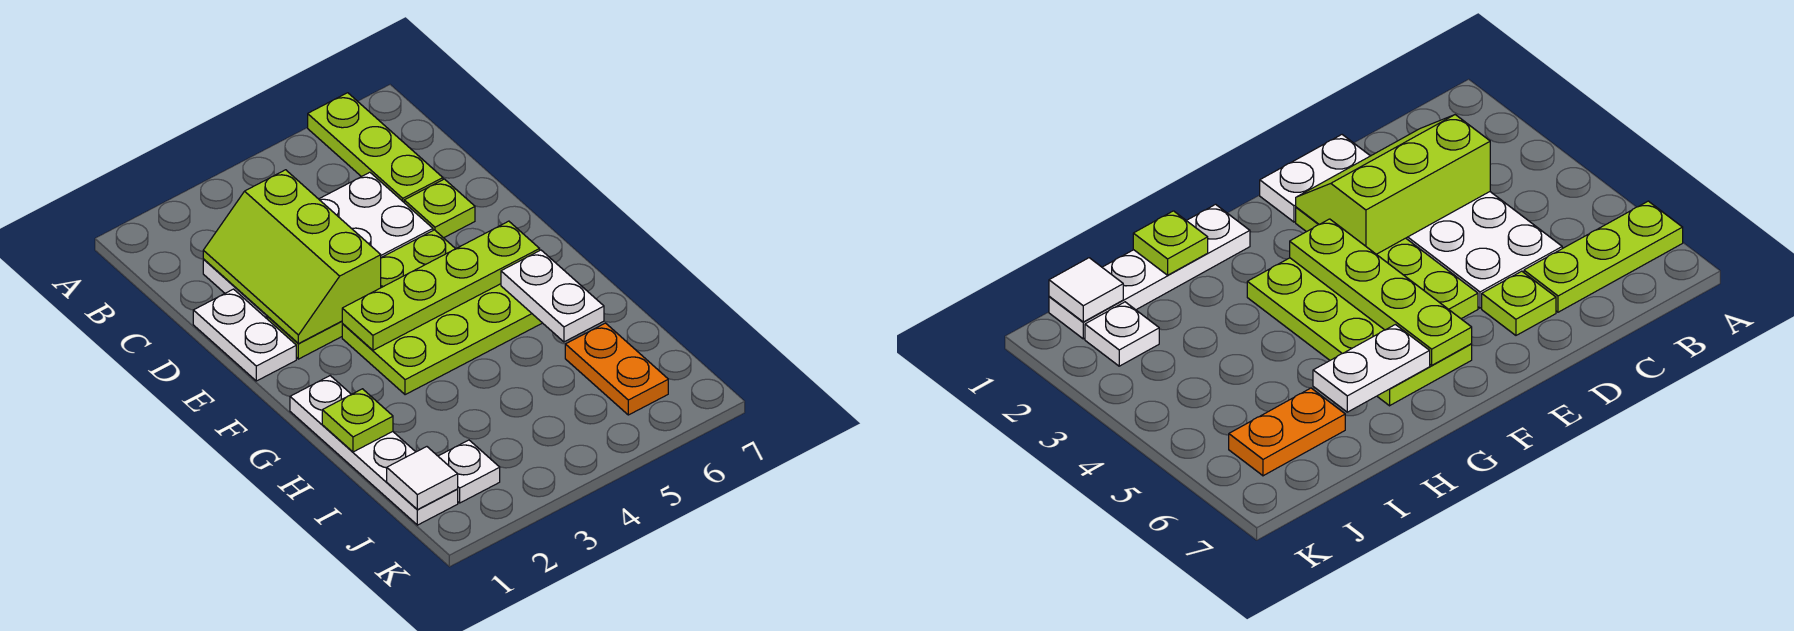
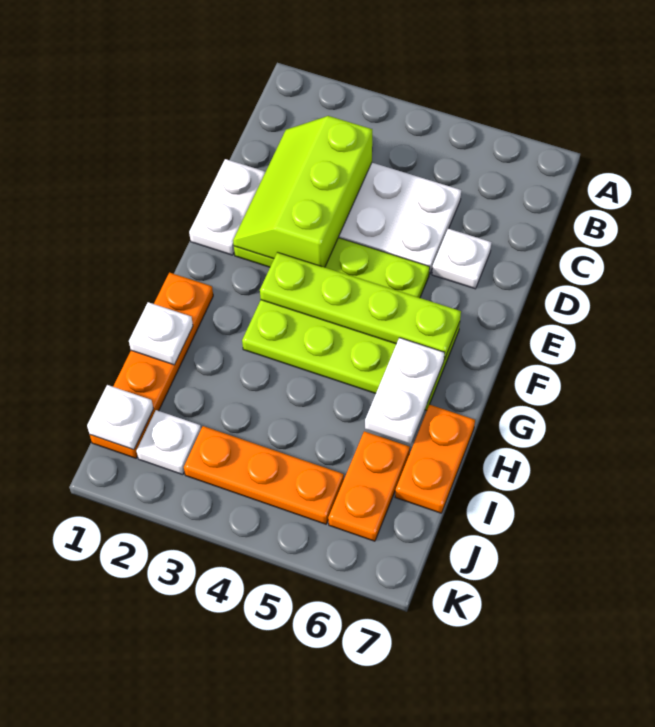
lime plate A6:C6 level 1 -> none
lime plate D6 level 1 -> white plate D6 level 1
white plate G1:J1 level 1 -> orange plate G1:J1 level 1
lime plate H1 level 2 -> white plate H1 level 2
none -> orange plate H7:I7 level 1
white tile J1 level 2 -> white plate J1 level 2
none -> orange plate J3:J5 level 1

